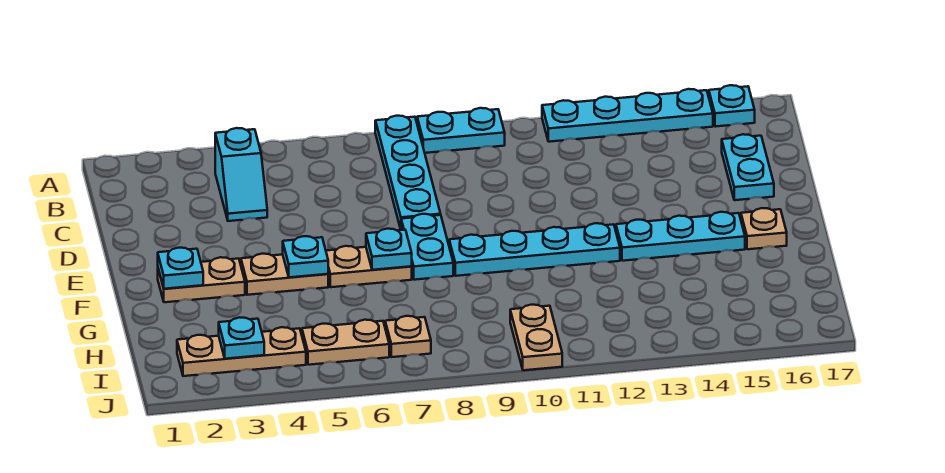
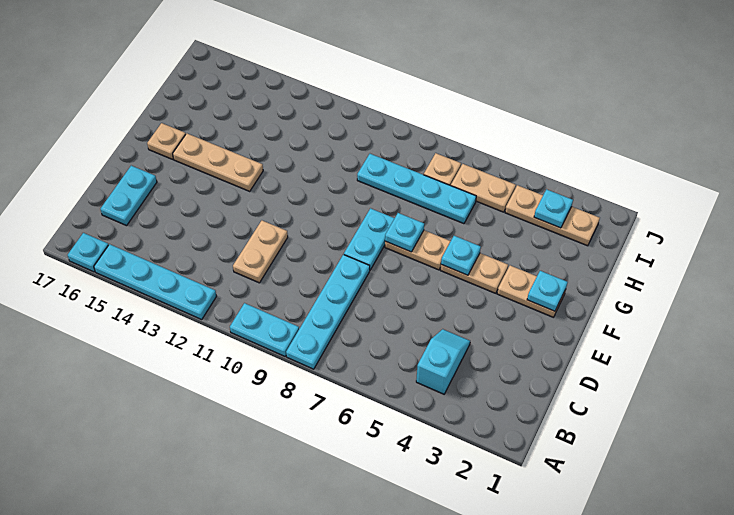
cyan plate F9:F12 level 1 -> cyan plate H6:H9 level 1
cyan plate F13:F15 level 1 -> tan plate F13:F15 level 1
tan plate I10:J10 level 1 -> tan plate C11:D11 level 1

